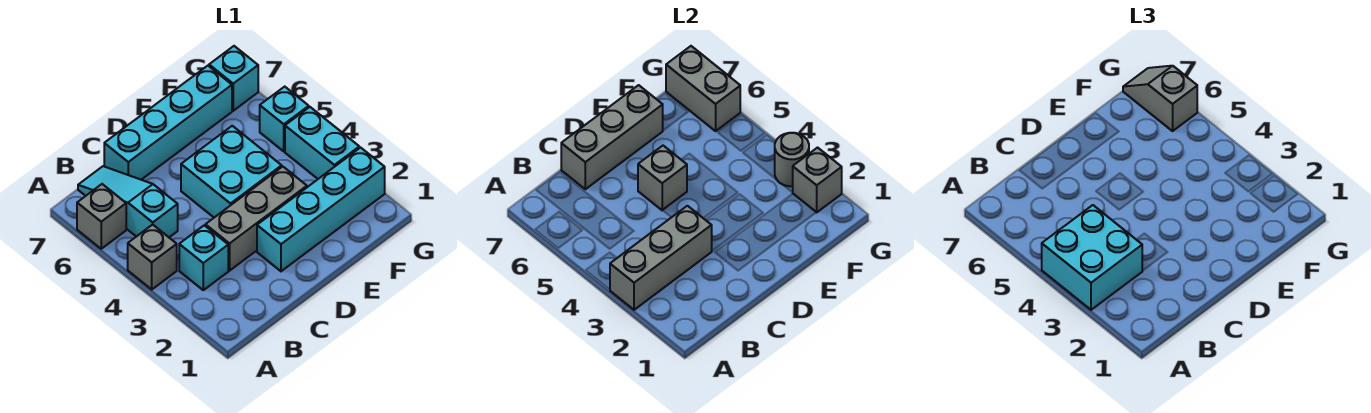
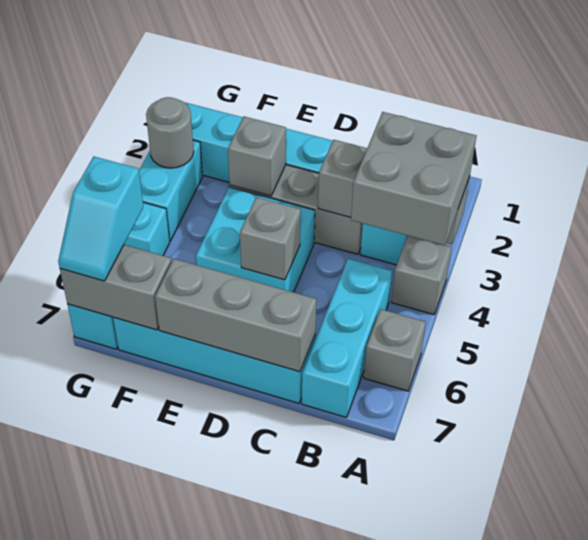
cyan brick A3:B4 level 3 -> grey brick A3:B4 level 3
cyan slope B5:B7 level 1 top 5 -> cyan brick B5:B7 level 1
grey brick G2 level 2 -> grey brick E3 level 2
grey brick G6:G7 level 2 -> grey brick F7:G7 level 2
grey slope G6:G7 level 3 top 6 -> cyan slope G6:G7 level 3 top 6

